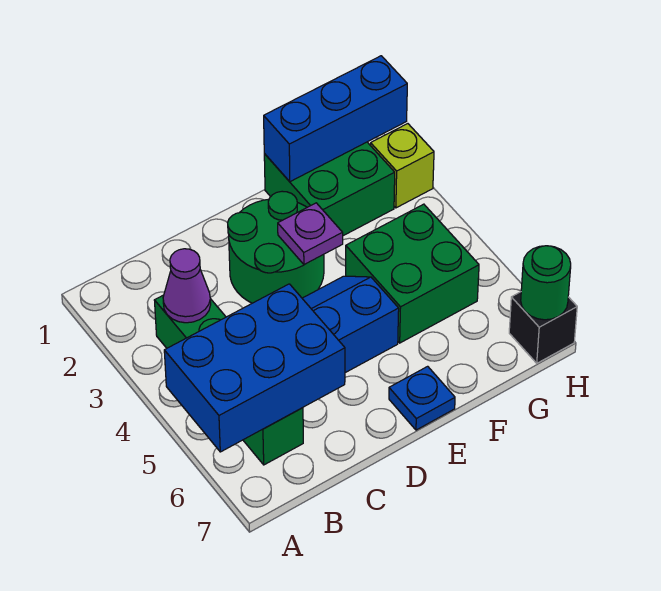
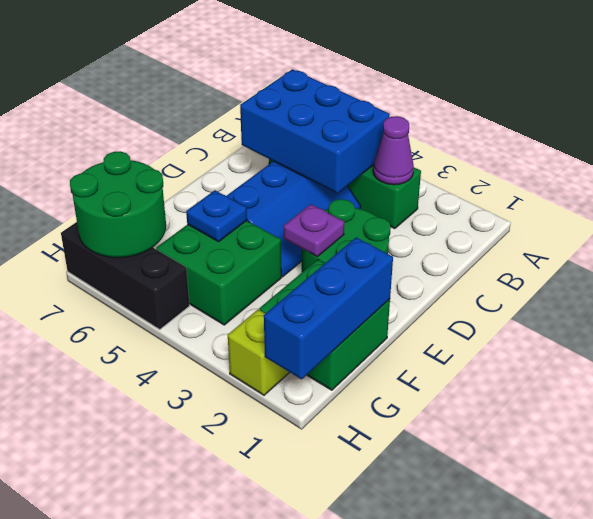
blue brick A5:C6 level 2 -> blue brick B4:C6 level 2
blue plate E7 level 1 -> blue plate F5 level 2
black brick H7 level 1 -> black brick H5:H7 level 1
green round brick H7 level 2 -> green round brick G6:H7 level 2

